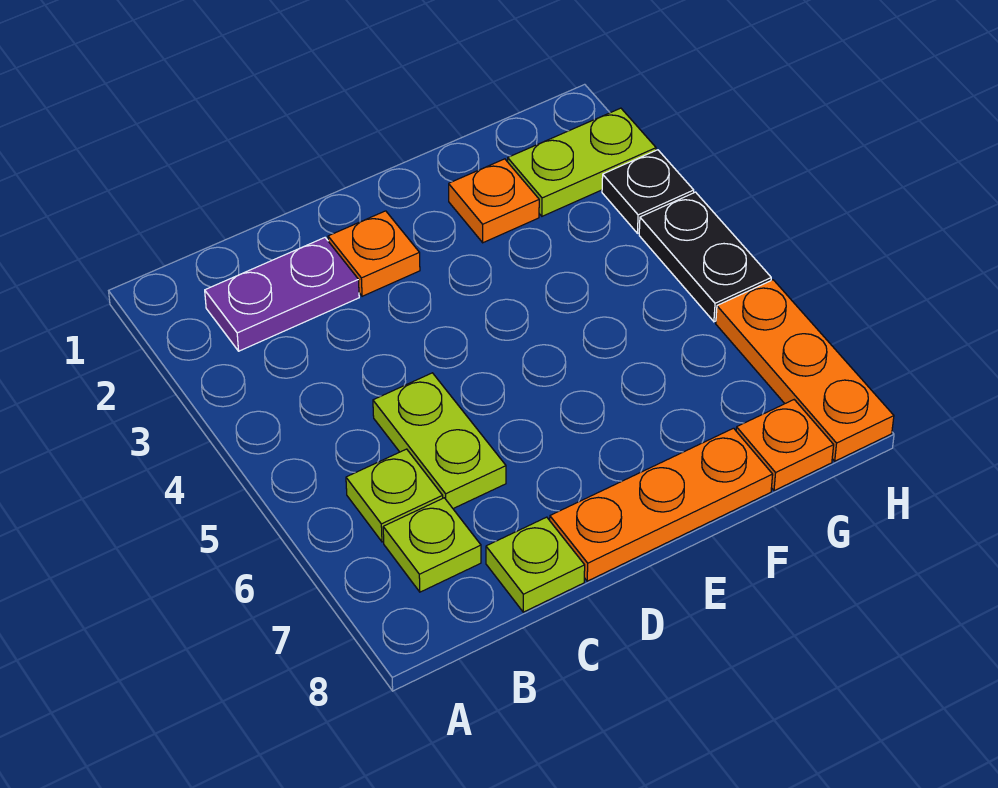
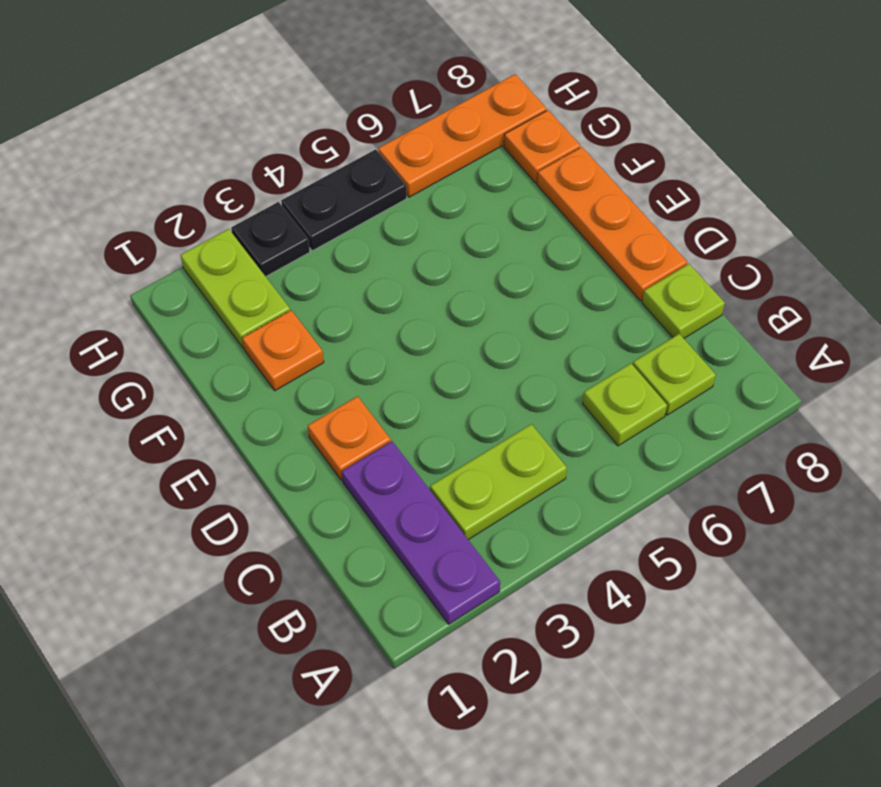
purple plate B2:C2 level 1 -> purple plate A2:C2 level 1
lime plate C5:C6 level 1 -> lime plate B3:B4 level 1

